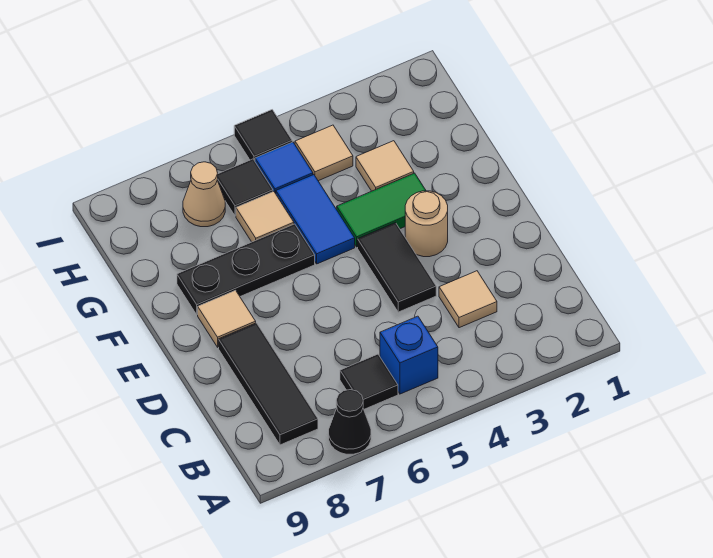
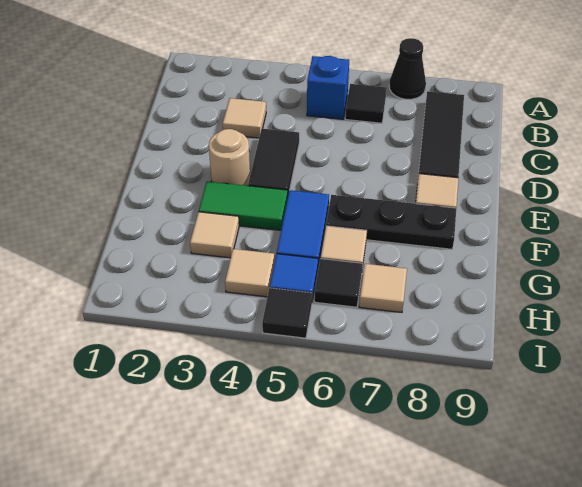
tan cone H7 level 1 -> tan tile H7 level 1

